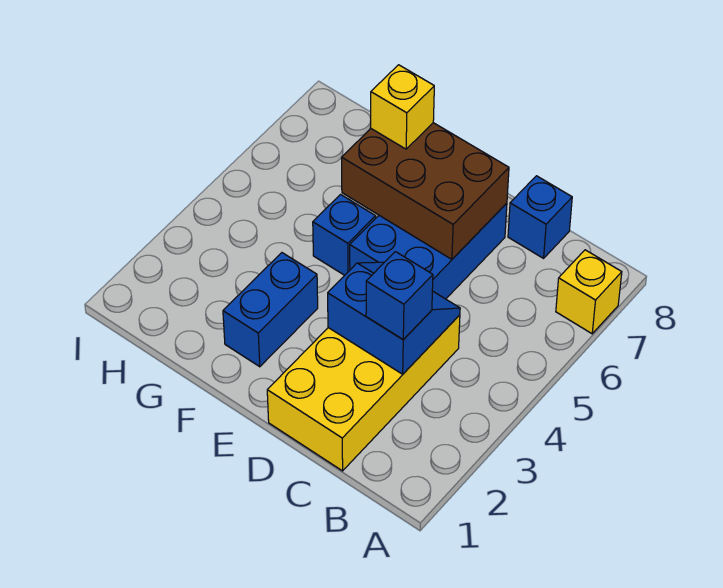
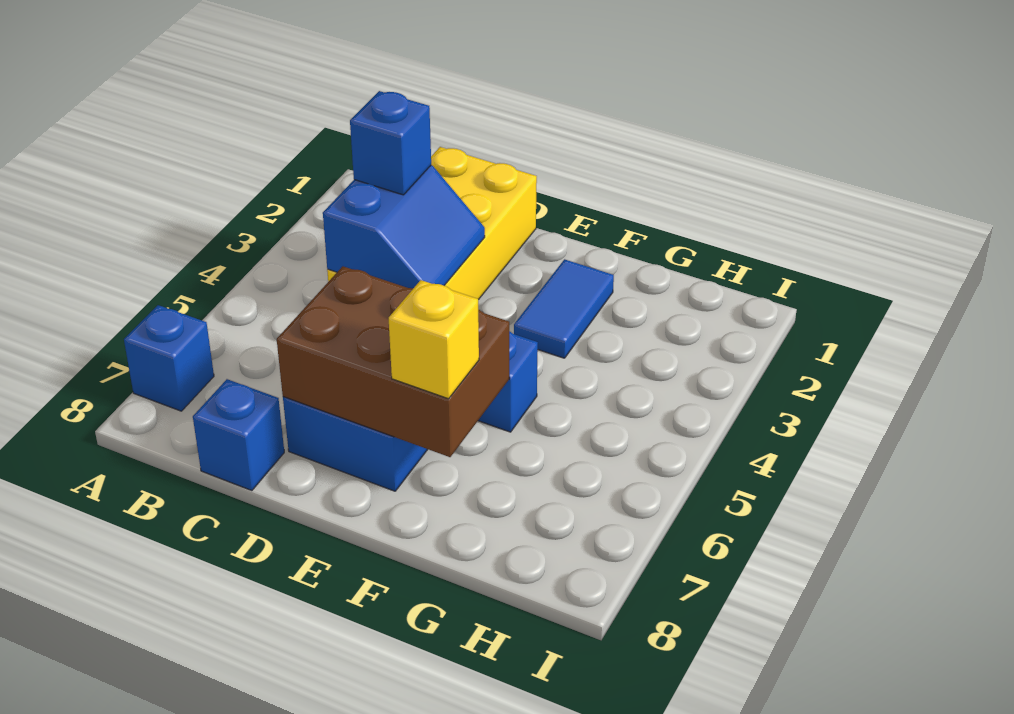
yellow brick A7 level 1 -> blue brick A7 level 1
blue slope C3:D4 level 2 top 3 -> blue slope C3:D4 level 2 top C
blue brick F2:F3 level 1 -> blue tile F2:F3 level 1

